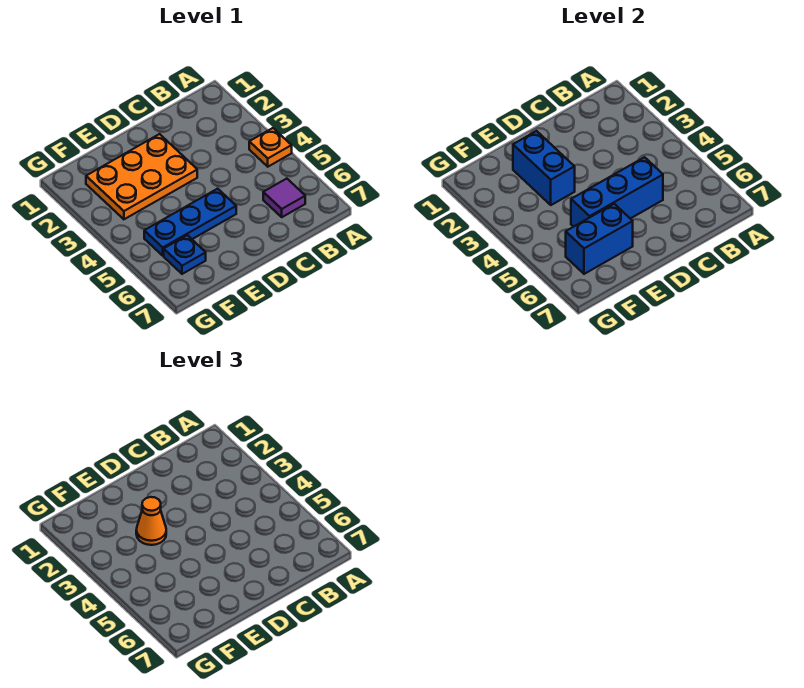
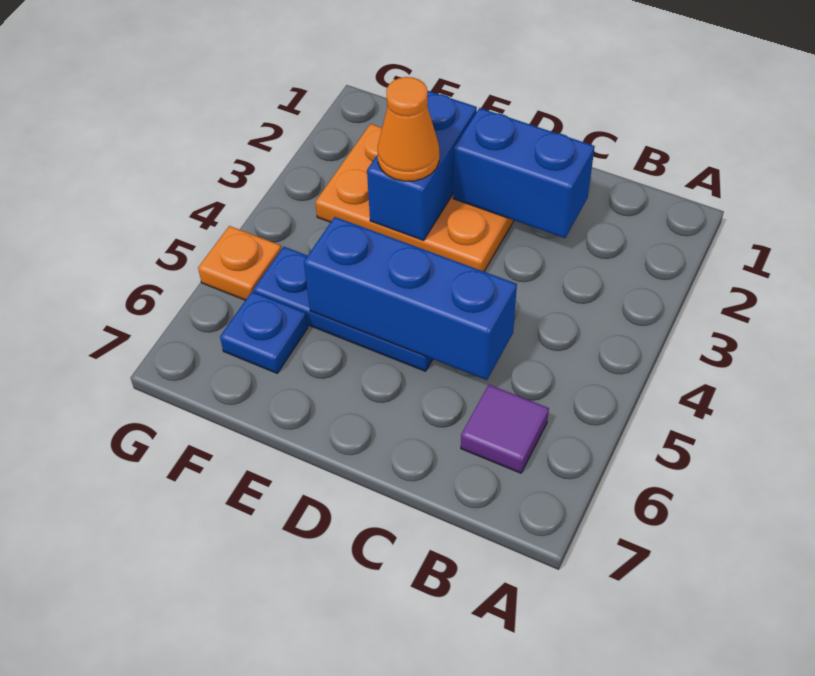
orange plate A4 level 1 -> orange plate G5 level 1
blue brick E6:F6 level 2 -> blue brick C2:D2 level 2

